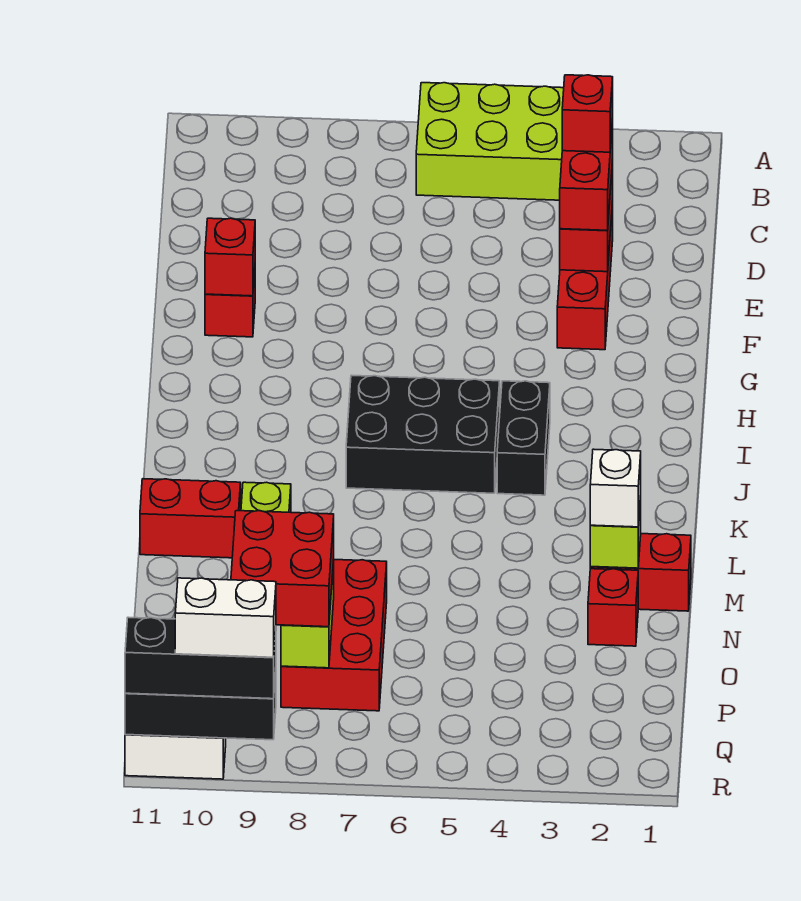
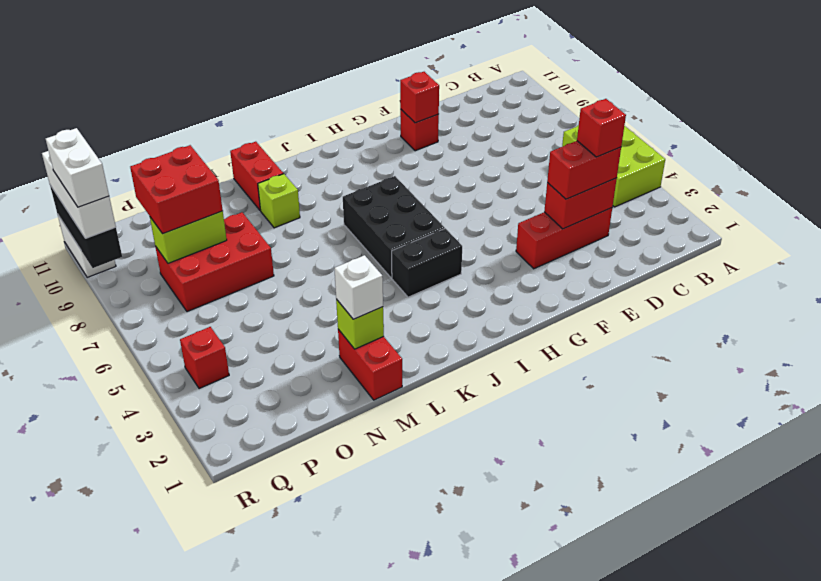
red brick N2 level 1 -> red brick Q4 level 1
black brick R9:R11 level 3 -> white brick R9:R11 level 3

